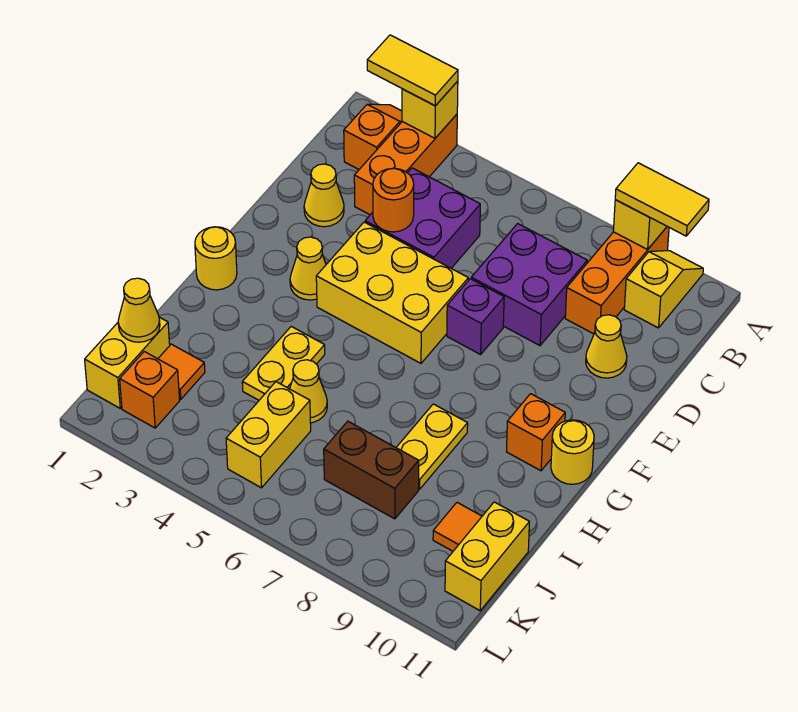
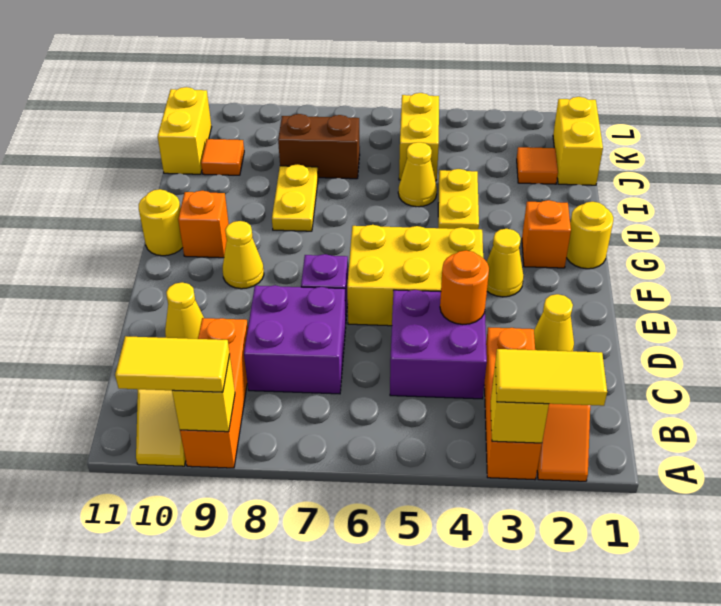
yellow cone J1 level 2 -> yellow cone F9 level 1
orange brick K2 level 1 -> orange brick G2 level 1

